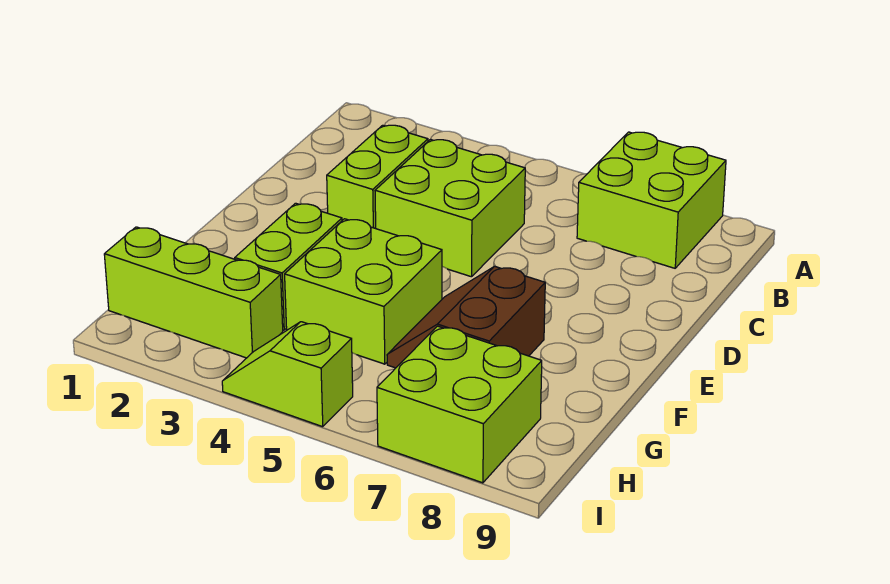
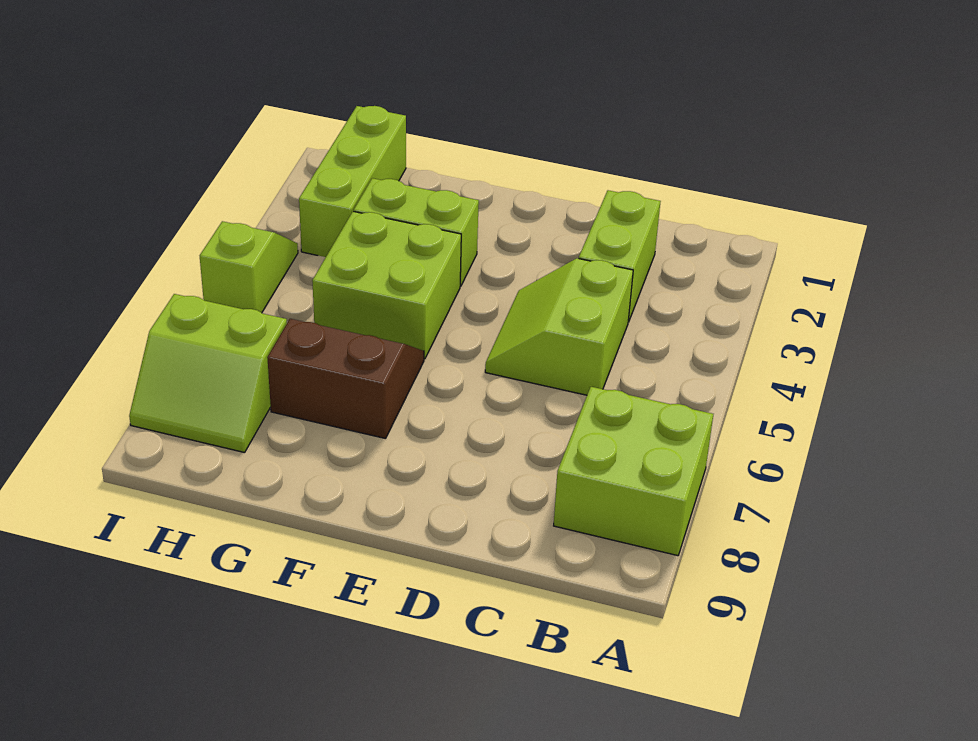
lime brick C3:D3 level 1 -> lime brick C2:C3 level 1
lime brick C4:D5 level 1 -> lime slope C4:D5 level 1 top C
lime brick H7:I8 level 1 -> lime slope H7:I8 level 1 top 7

